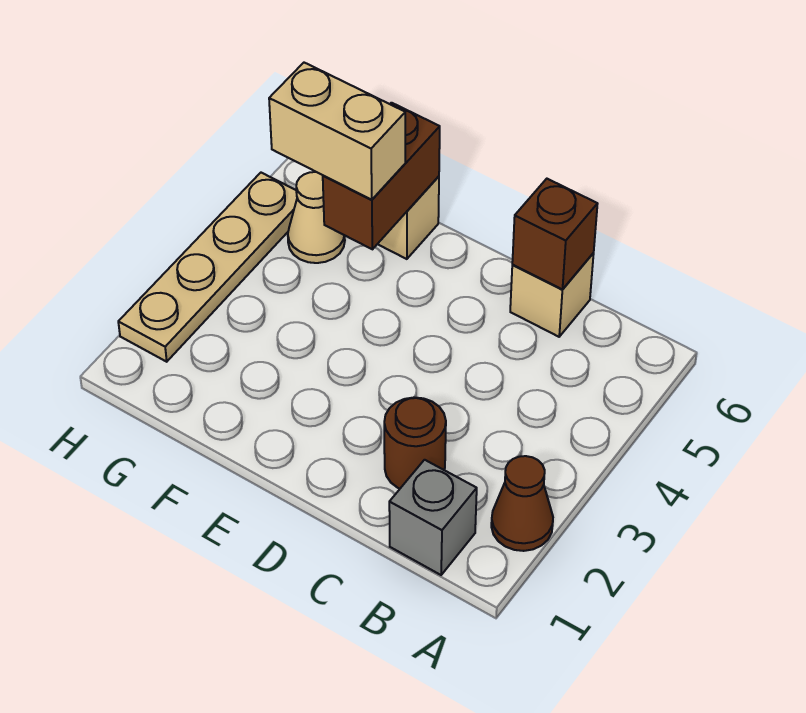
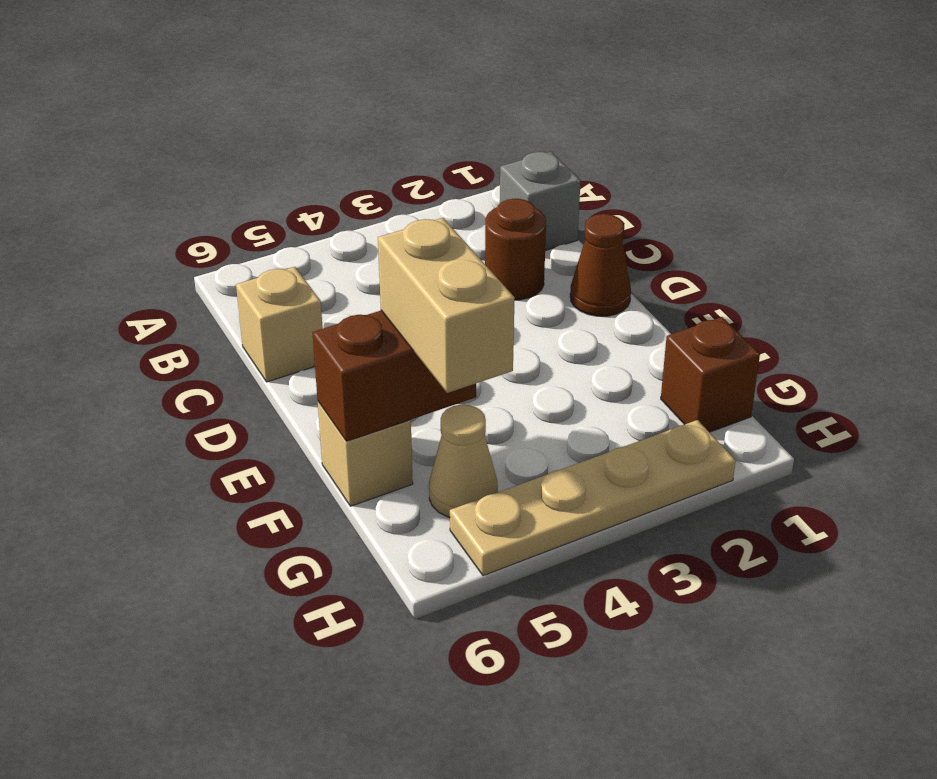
brown cone A2 level 1 -> brown cone D1 level 1
brown brick C6 level 2 -> brown brick G1 level 1

